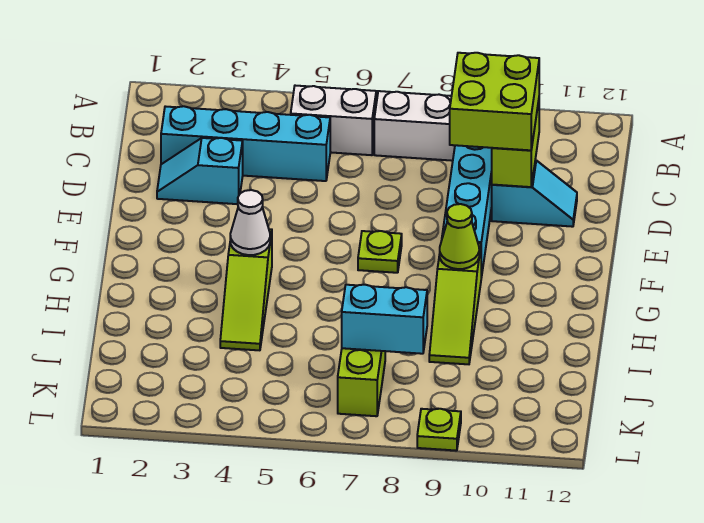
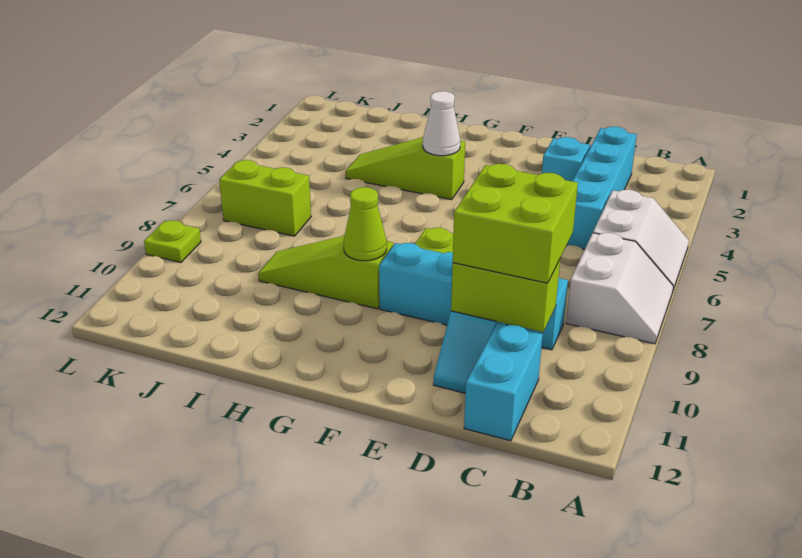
cyan brick J7:J8 level 2 -> cyan brick C11:C12 level 1

